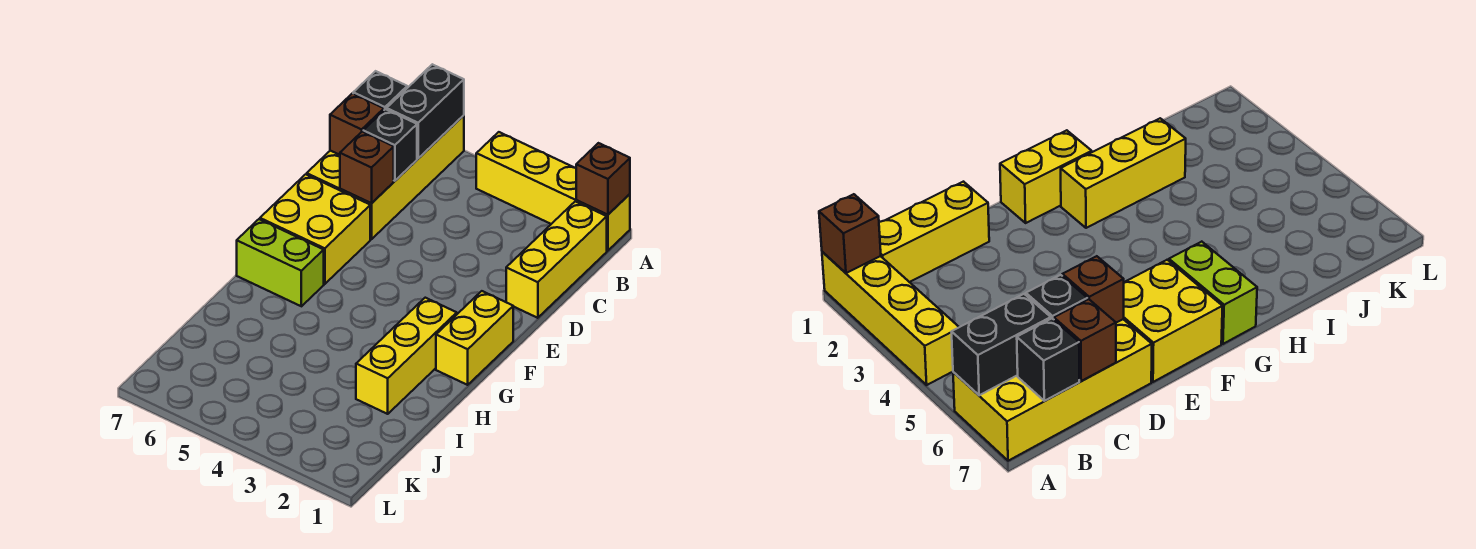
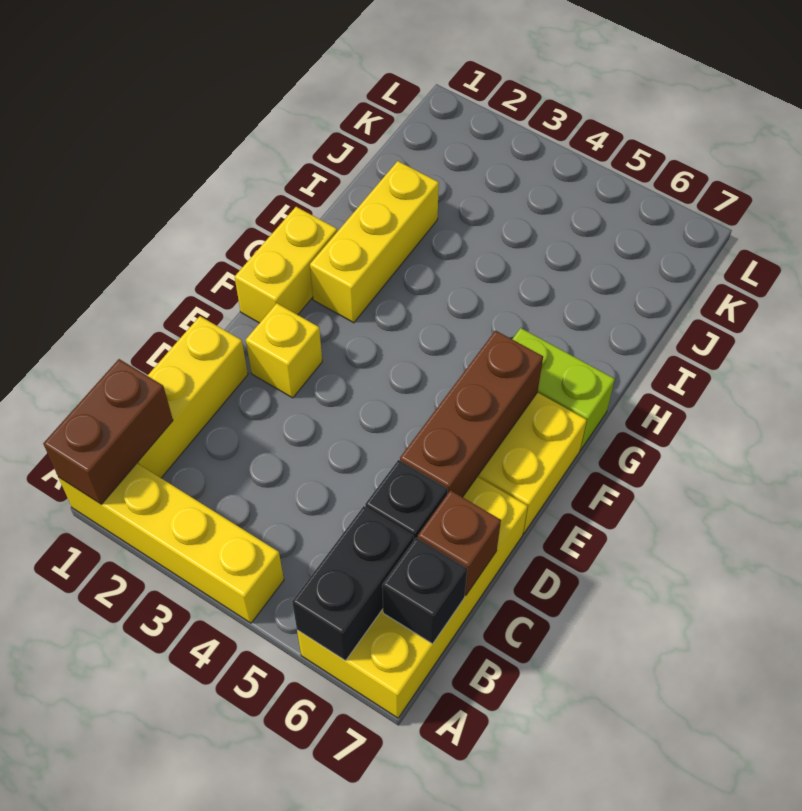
brown brick A1 level 2 -> brown brick A1:B1 level 2
brown brick D6 level 2 -> brown brick D6:F6 level 2
none -> yellow brick E2 level 1

